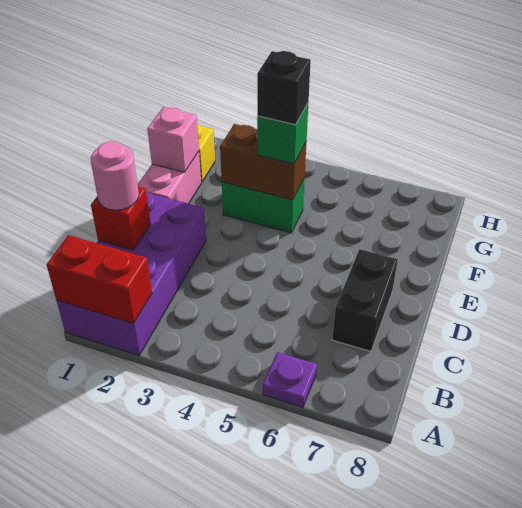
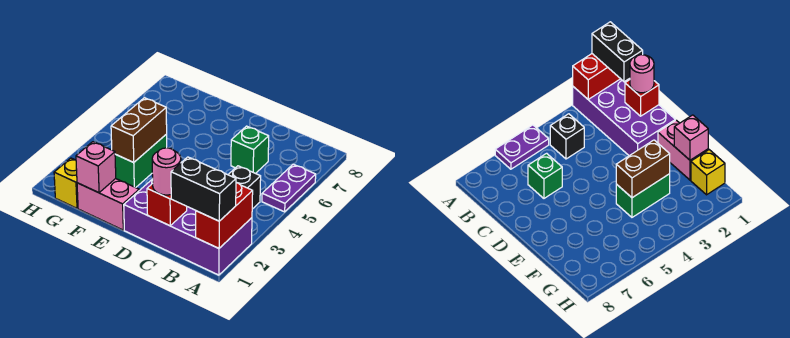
purple plate A6 level 1 -> purple plate A5:A6 level 1
black brick C7:D7 level 1 -> black brick A1:B1 level 3
green brick F4 level 3 -> green brick C6 level 1
black brick F4 level 4 -> black brick B4 level 1

